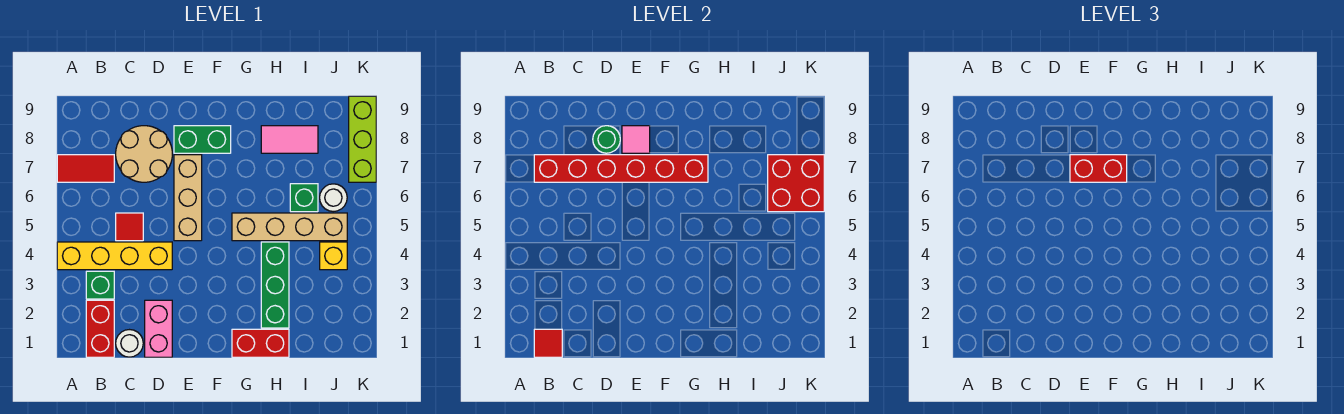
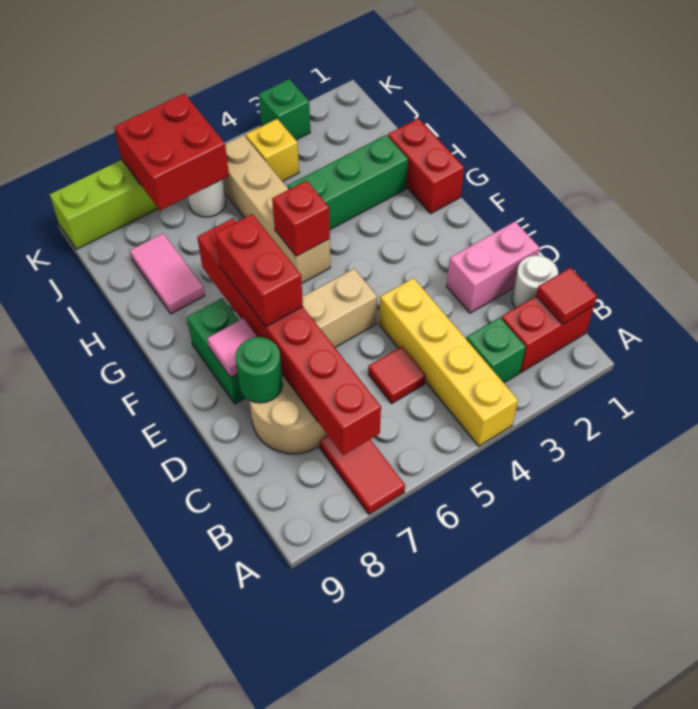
none -> red brick G5 level 2
green brick I6 level 1 -> green brick K3 level 1

